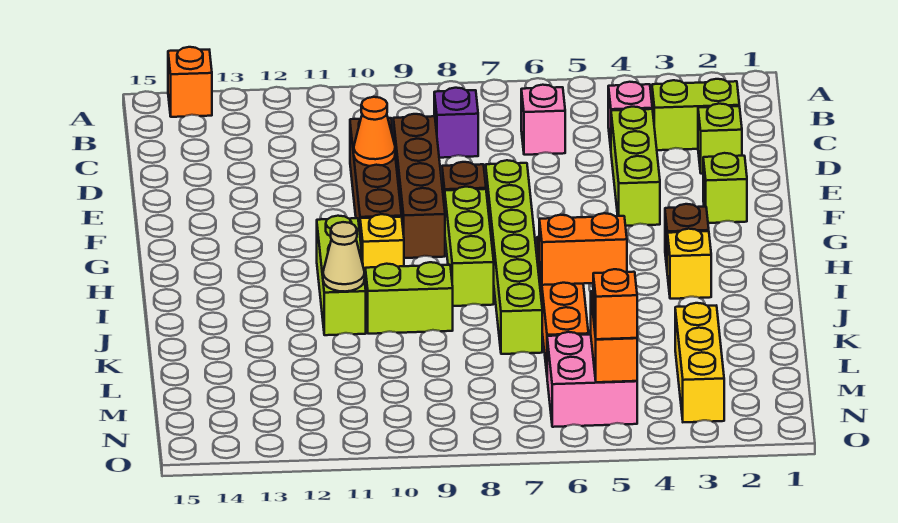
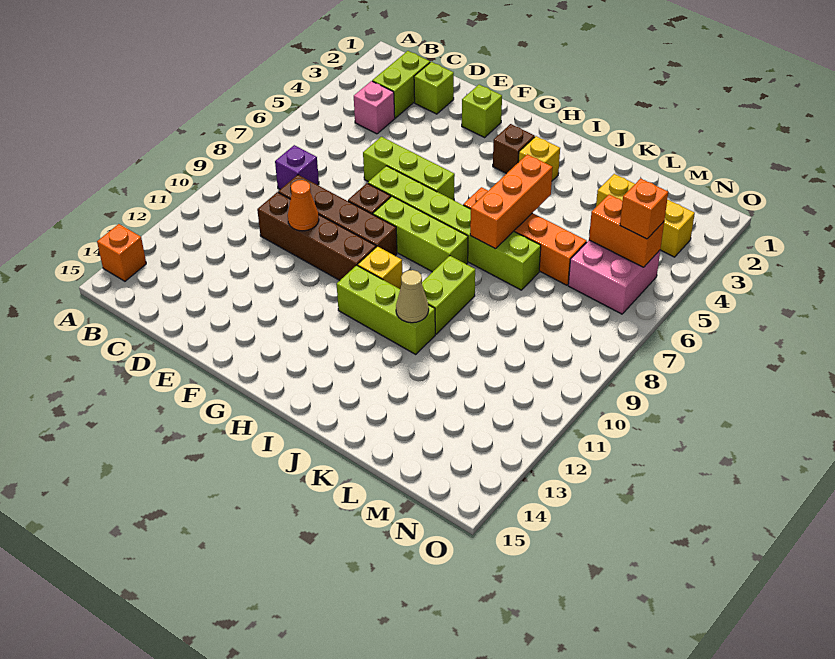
pink brick C6 level 1 -> none
lime brick D4:F4 level 1 -> lime brick E6:G6 level 1
orange brick J5:J6 level 2 -> orange brick J5:J7 level 2

